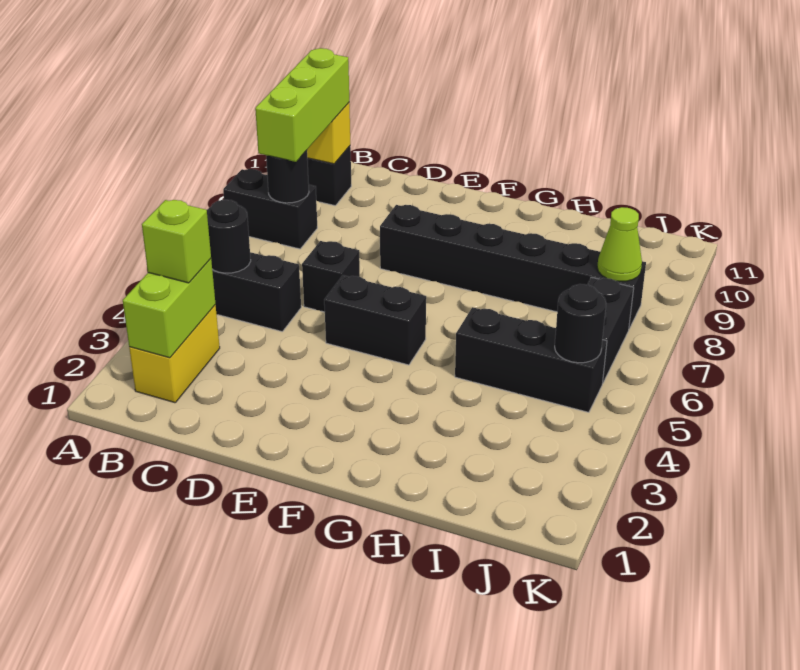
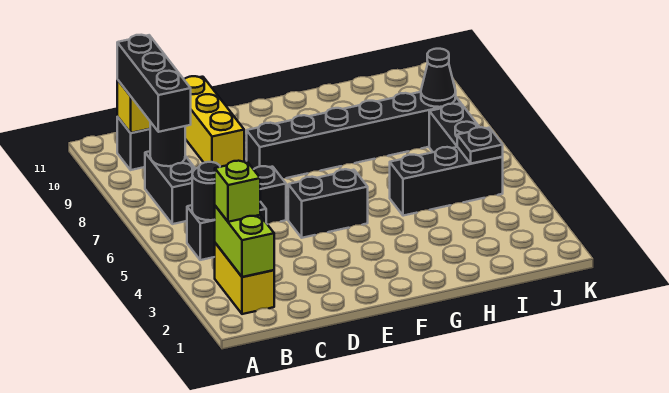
black brick A8:B8 level 1 -> black brick B7:B8 level 1
lime brick B8:B10 level 3 -> black brick B8:B10 level 3
none -> yellow brick D9:D11 level 1
black round brick J5 level 2 -> black plate J5 level 2
lime cone J8 level 2 -> black cone J8 level 2

